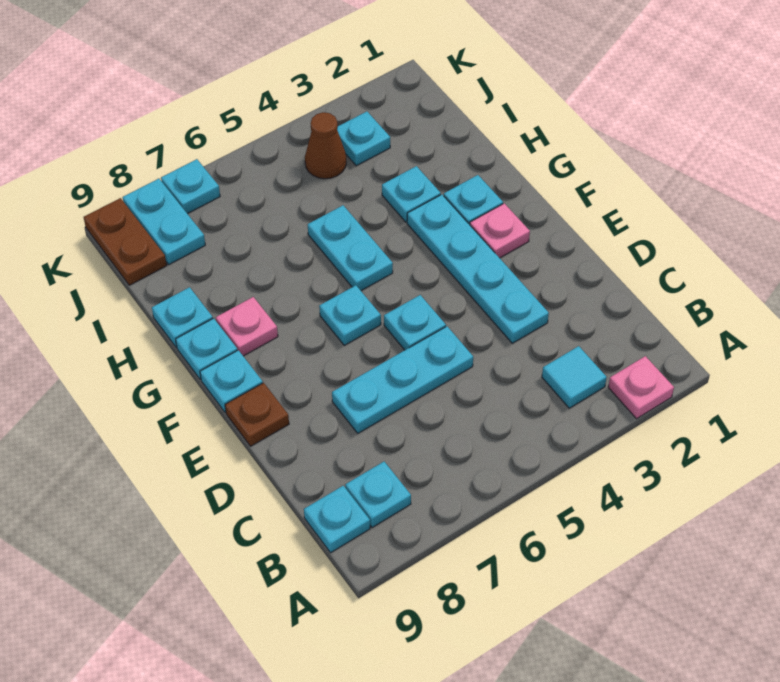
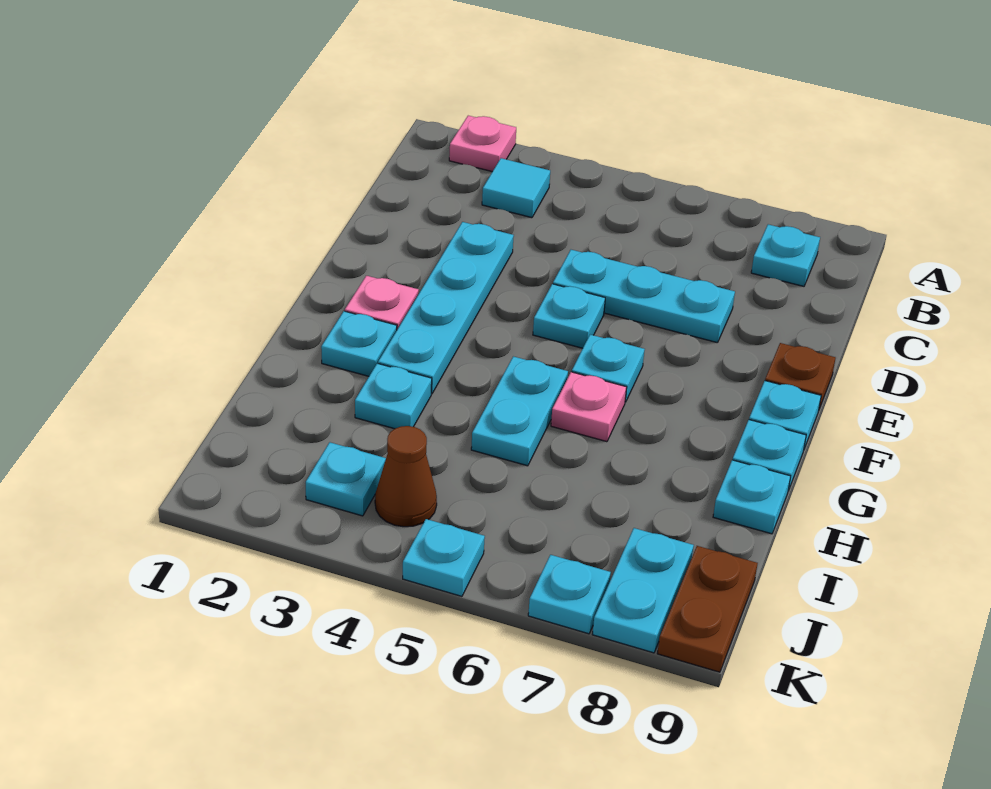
cyan plate B9 level 1 -> cyan plate K5 level 1
pink plate G8 level 1 -> pink plate G6 level 1

